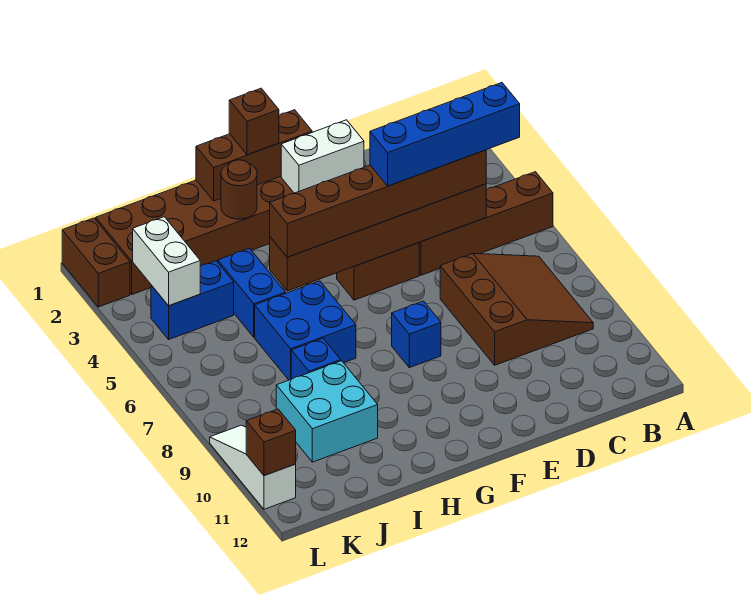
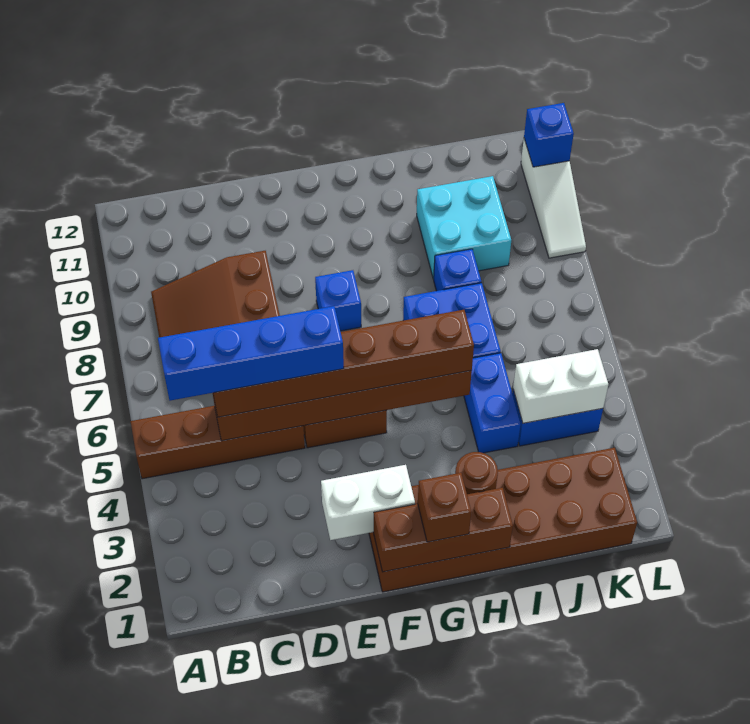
white brick K3:K4 level 2 -> white brick J4:K4 level 2
brown brick L1:L2 level 1 -> none
brown brick L11 level 2 -> blue brick L11 level 2

